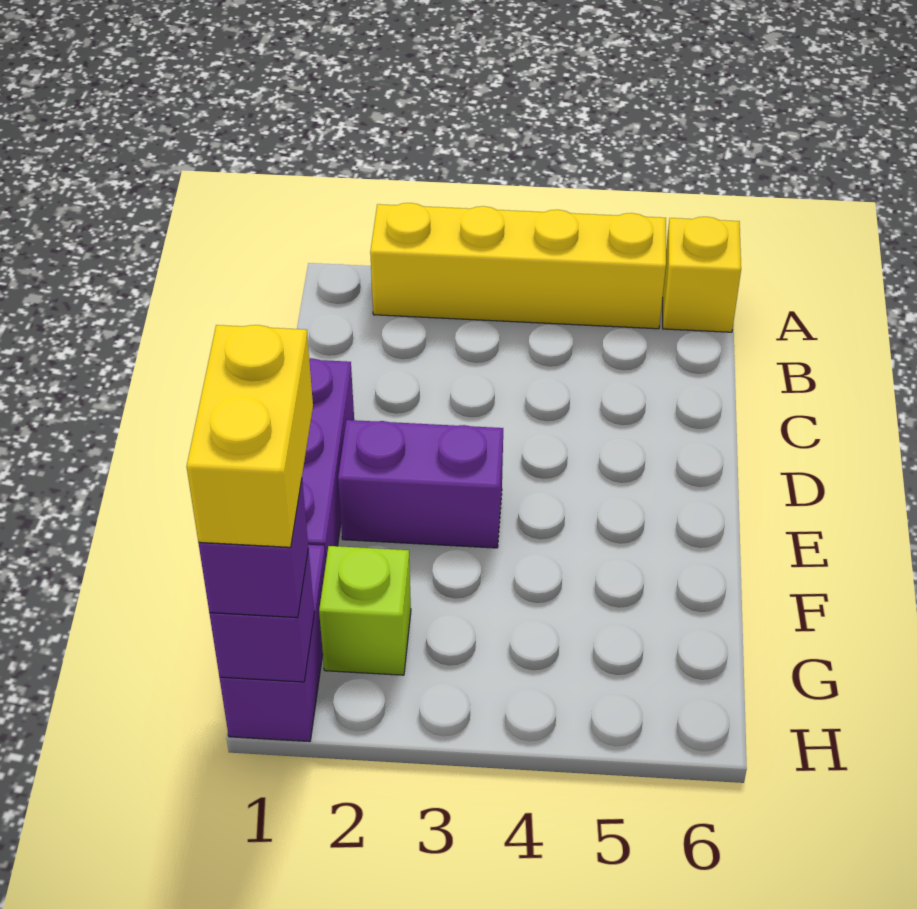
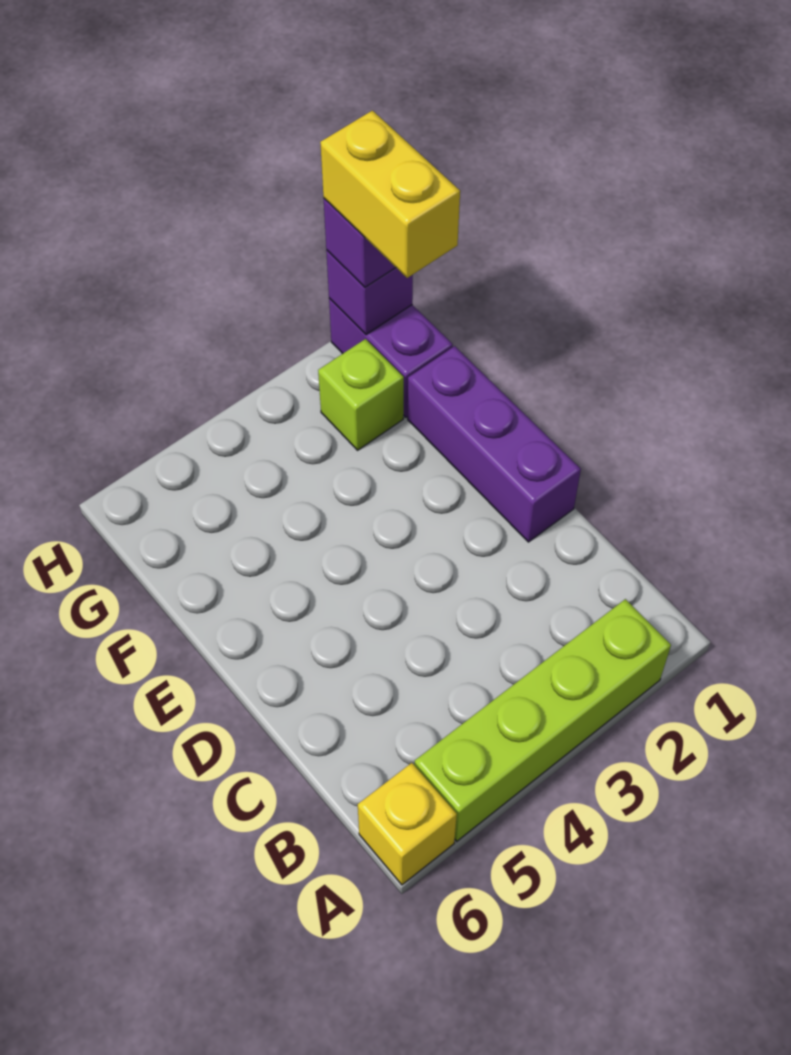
yellow brick A2:A5 level 1 -> lime brick A2:A5 level 1
purple brick E2:E3 level 1 -> none

